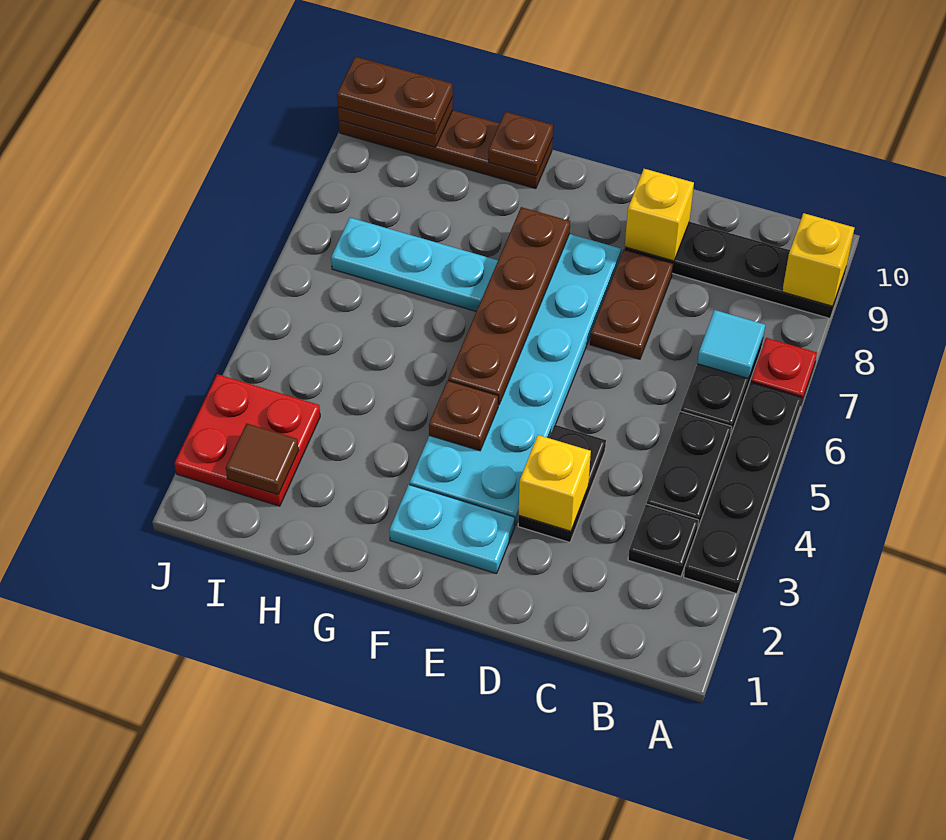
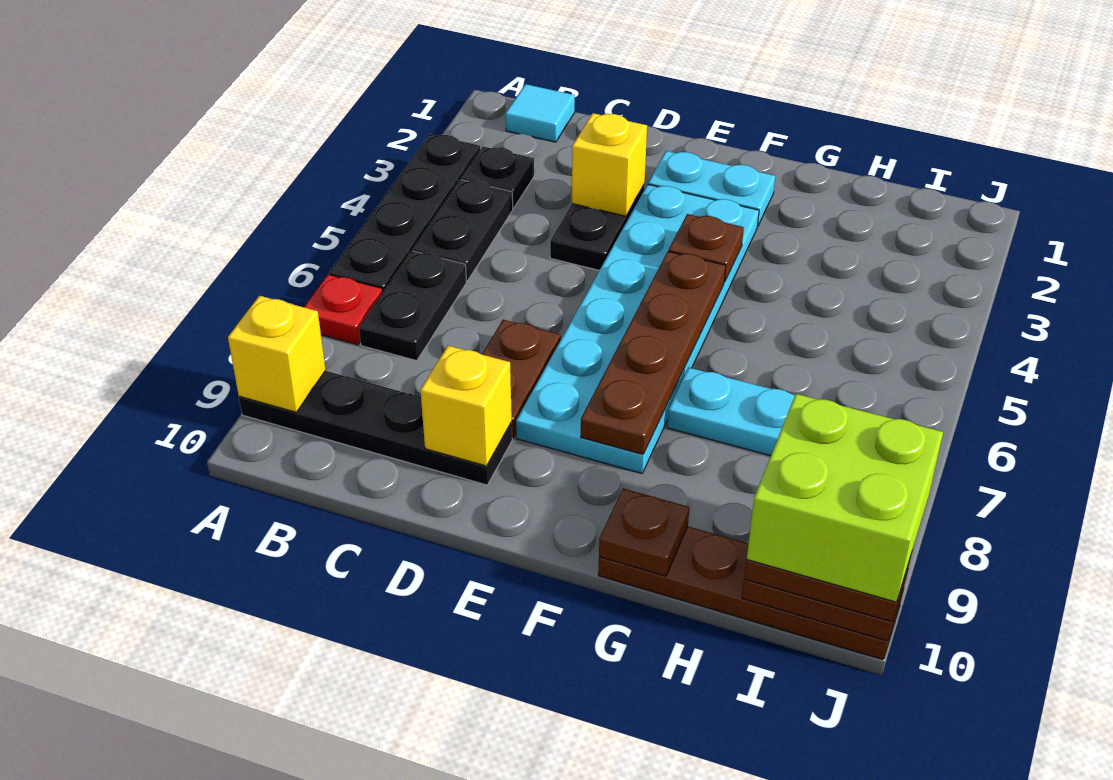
cyan tile B7 level 2 -> cyan tile B1 level 1
red plate I2:J3 level 1 -> none
brown tile I2 level 2 -> none
none -> lime brick I9:J10 level 4

